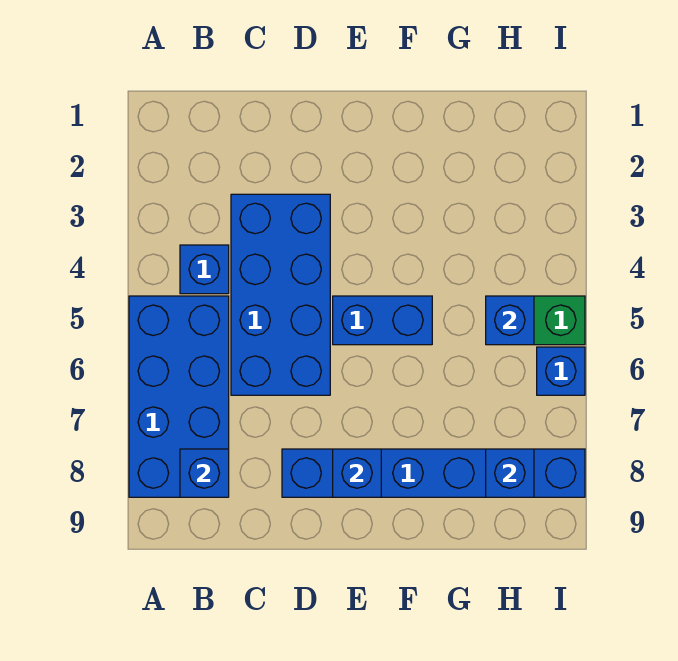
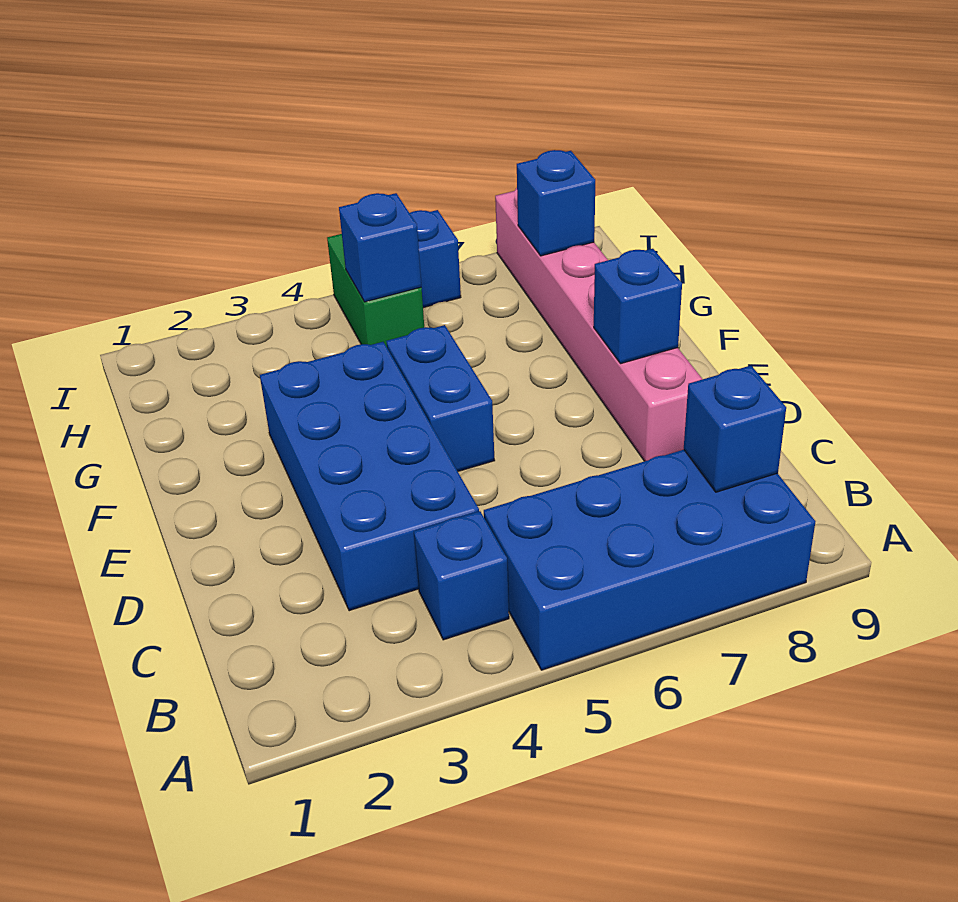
blue brick C3:D6 level 1 -> blue brick C3:F4 level 1
blue brick D8:I8 level 1 -> pink brick D8:I8 level 1

